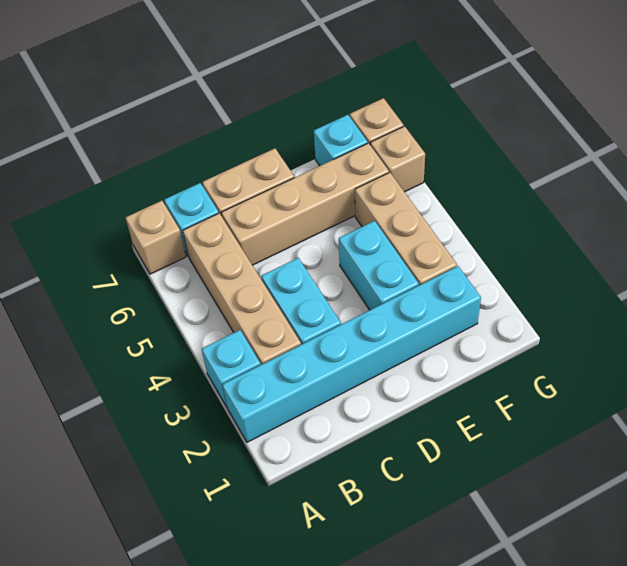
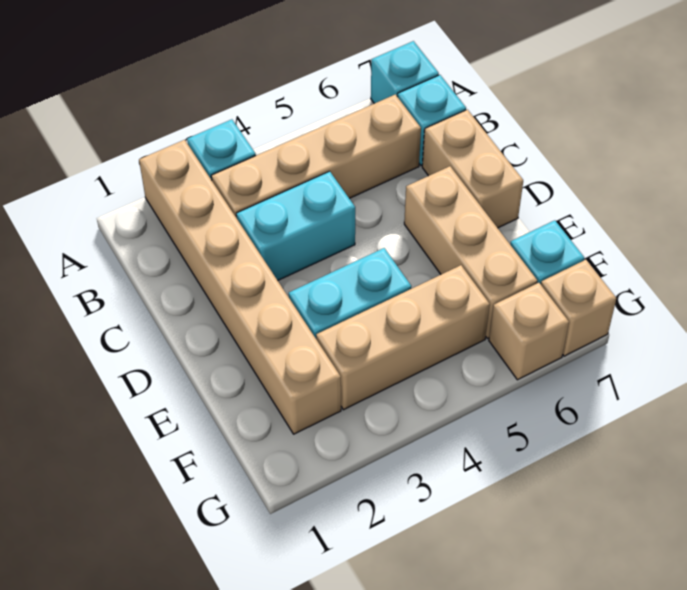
cyan brick A2:F2 level 1 -> tan brick A2:F2 level 1
tan brick A7 level 1 -> cyan brick A7 level 1
tan brick C6:F6 level 1 -> tan brick D6:F6 level 1

